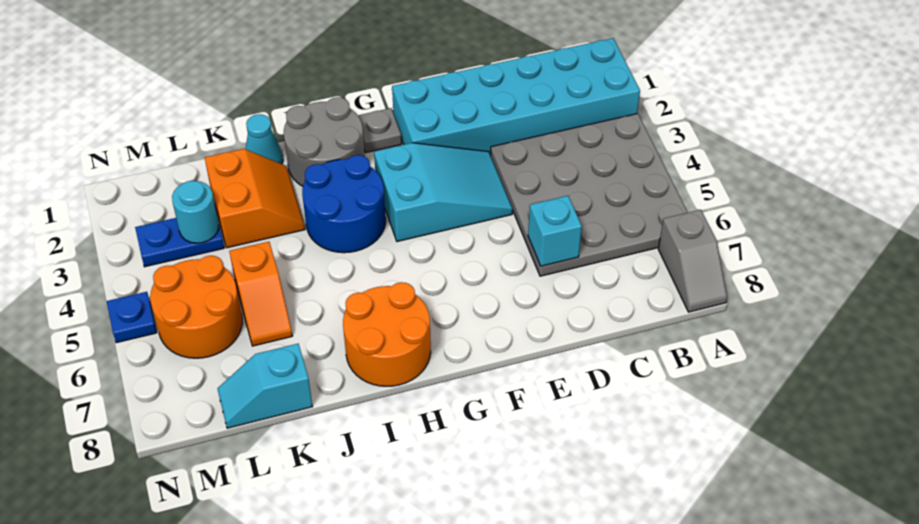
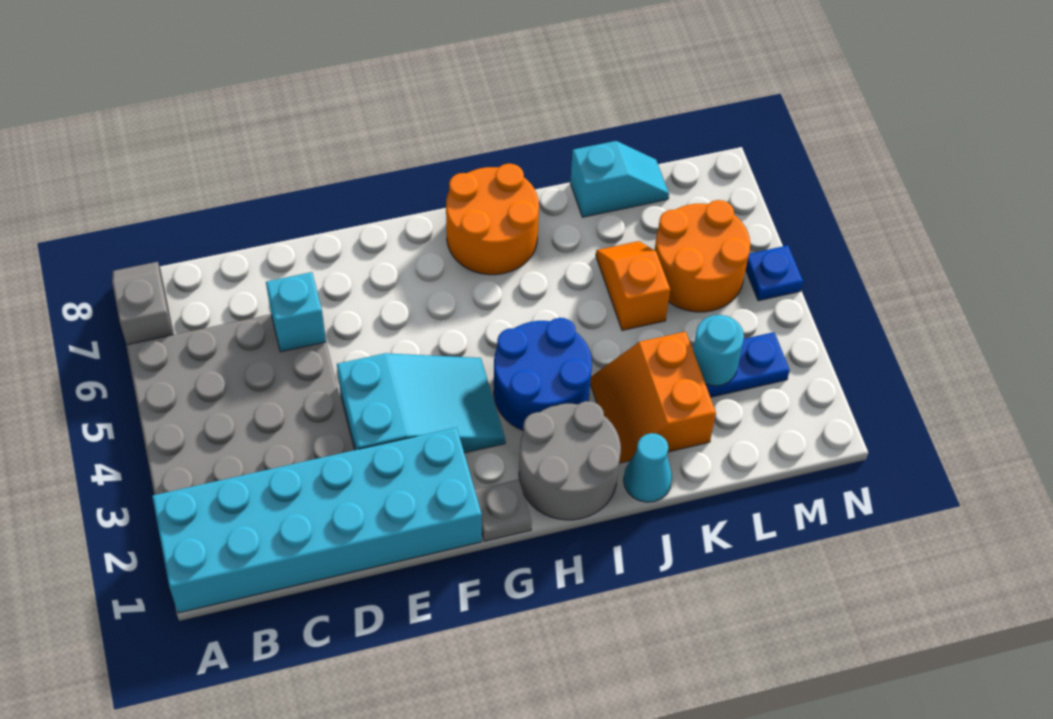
cyan slope E3:G4 level 1 top G -> cyan slope E3:G4 level 1 top E

